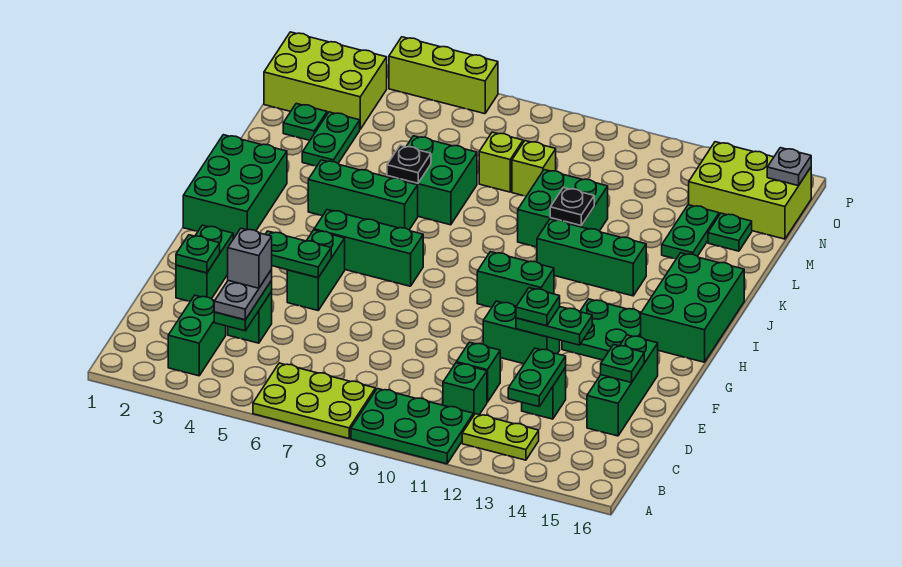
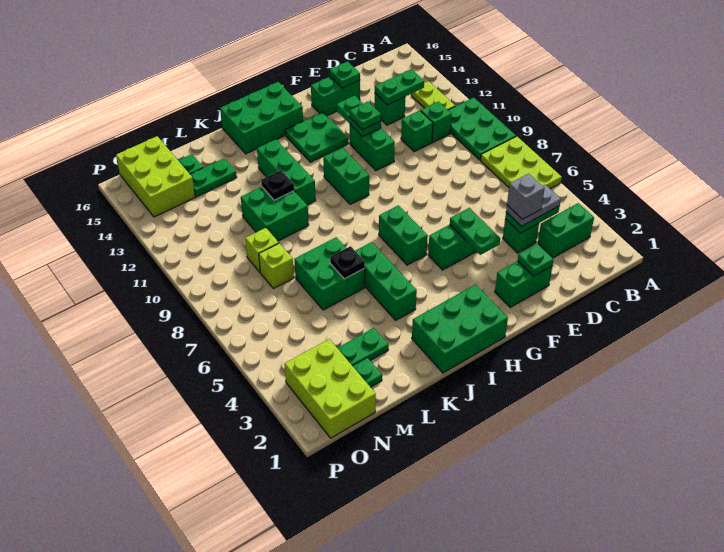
green brick D15:F15 level 1 -> green brick E15:F15 level 1
green brick H5:H7 level 1 -> green brick H6:H7 level 1
grey plate O16 level 2 -> none
lime brick P4:P6 level 1 -> none

